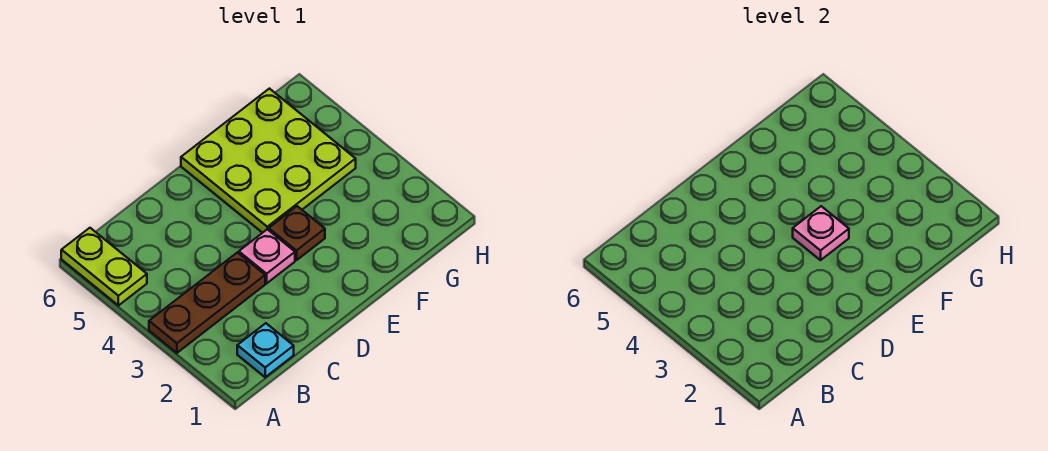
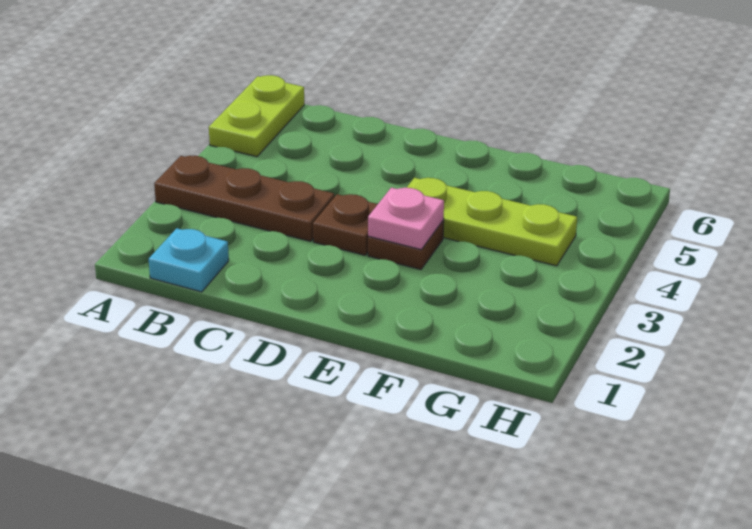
pink plate D3 level 1 -> brown plate D3 level 1
lime plate E4:G6 level 1 -> lime plate E4:G4 level 1

